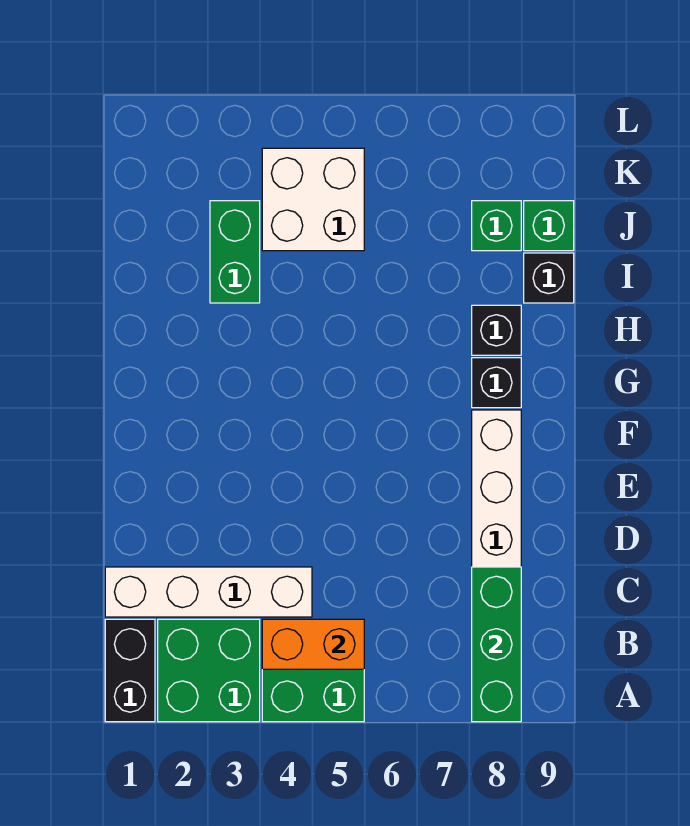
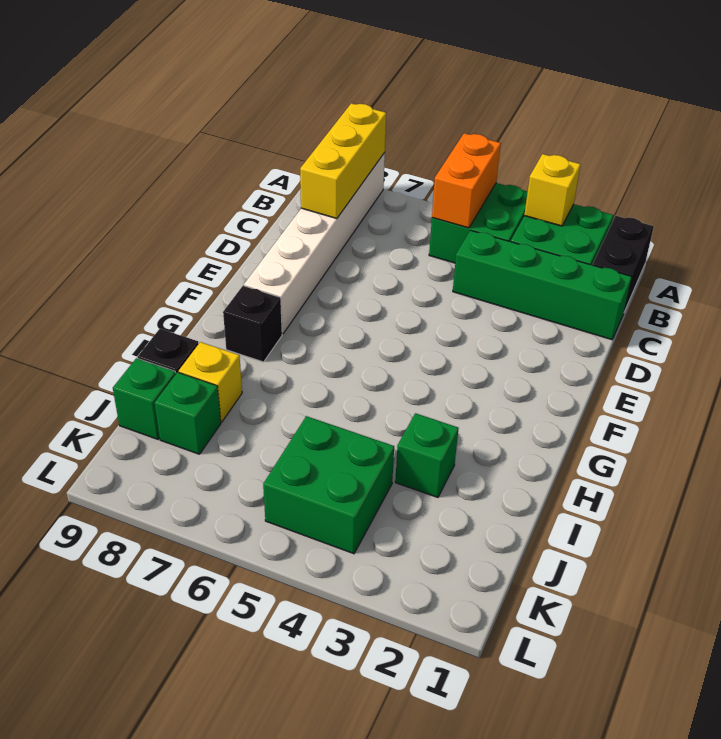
none -> yellow brick A3 level 2
green brick A8:C8 level 2 -> yellow brick A8:C8 level 2
orange brick B4:B5 level 2 -> orange brick A5:B5 level 2
white brick C1:C4 level 1 -> green brick C1:C4 level 1
black brick H8 level 1 -> none
green brick I3:J3 level 1 -> green brick I3 level 1
none -> yellow brick I8 level 1
white brick J4:K5 level 1 -> green brick J4:K5 level 1

